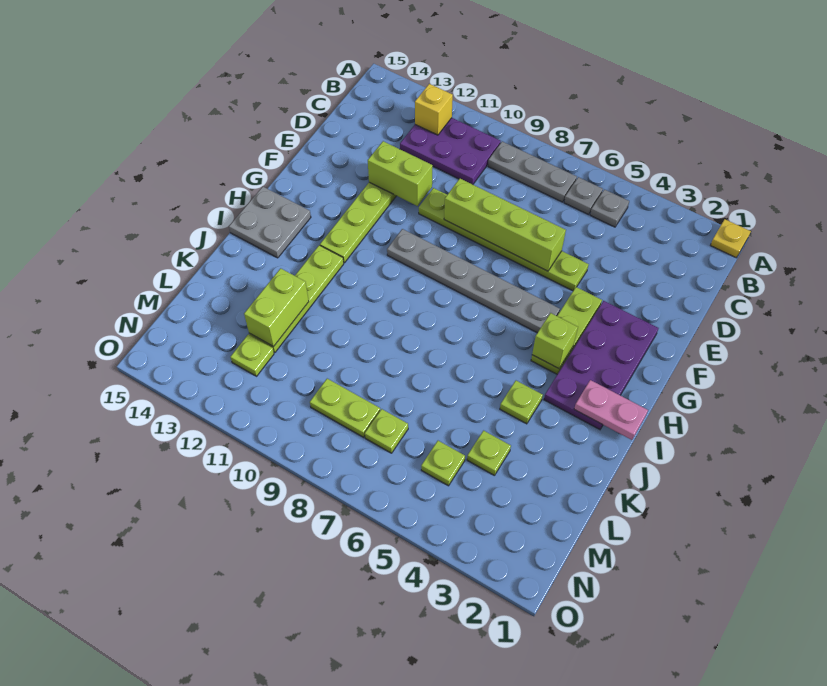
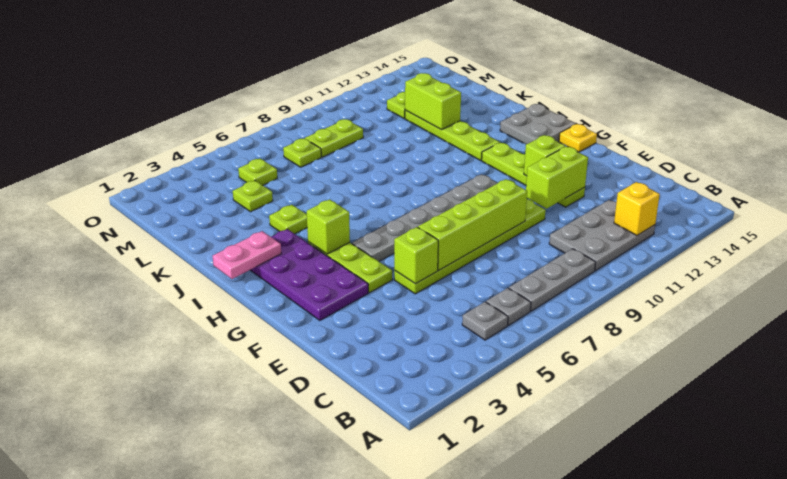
yellow plate A1 level 1 -> yellow plate G15 level 1
purple plate B10:C12 level 1 -> grey plate B10:C12 level 1
none -> lime brick E5 level 2
none -> lime brick F12 level 2

